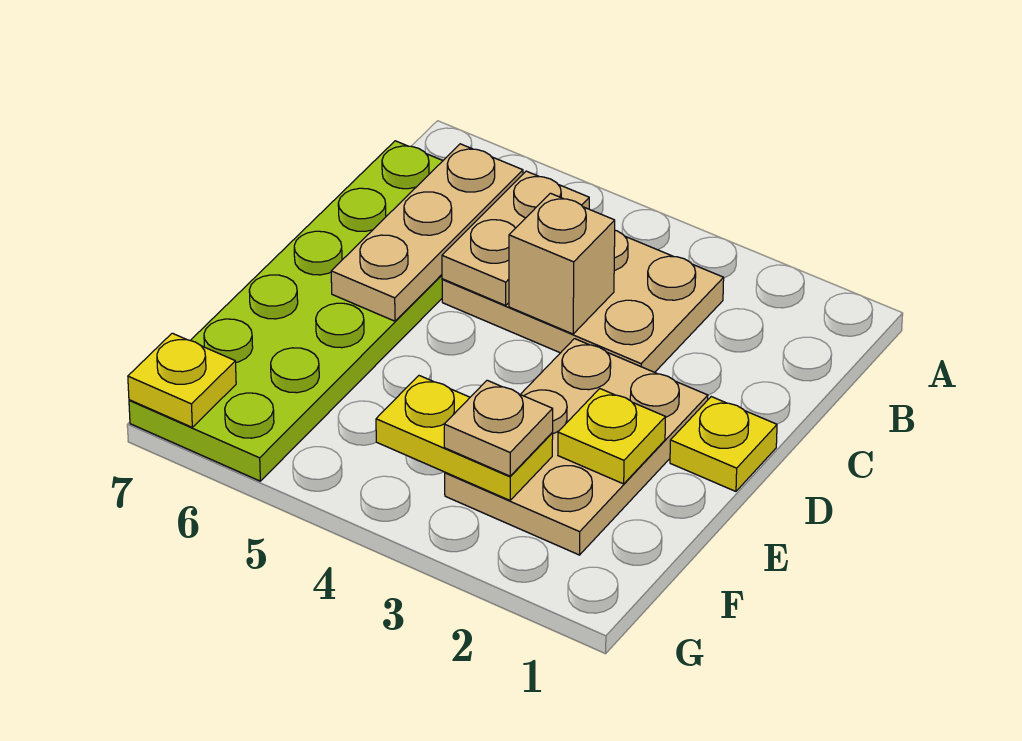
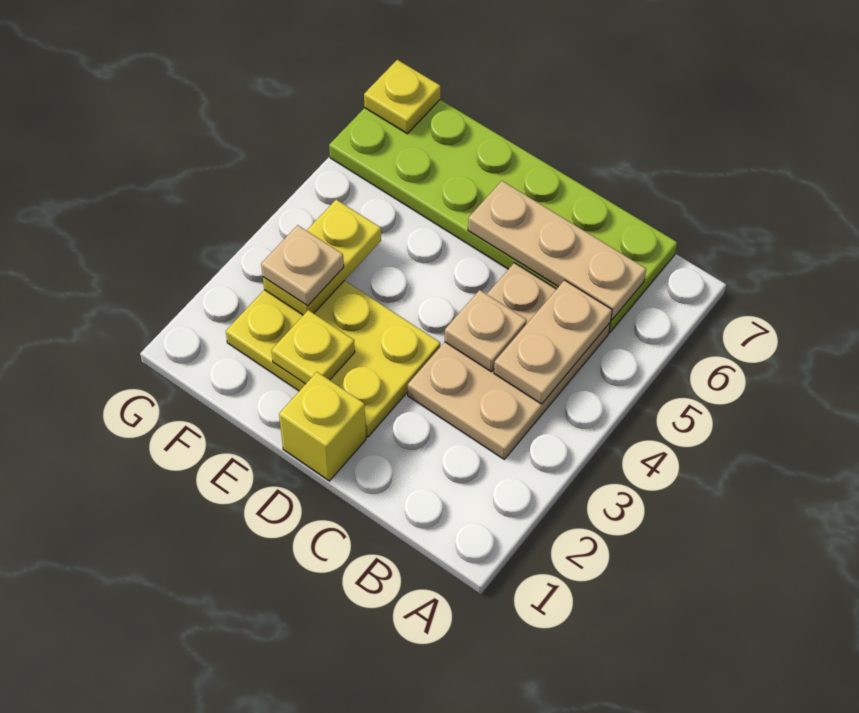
tan plate B5:C5 level 2 -> tan plate B4:B5 level 2
tan brick C4 level 2 -> tan plate C4 level 2
yellow plate D1 level 1 -> yellow brick D1 level 1
tan plate D2:F3 level 1 -> yellow plate D2:F3 level 1

